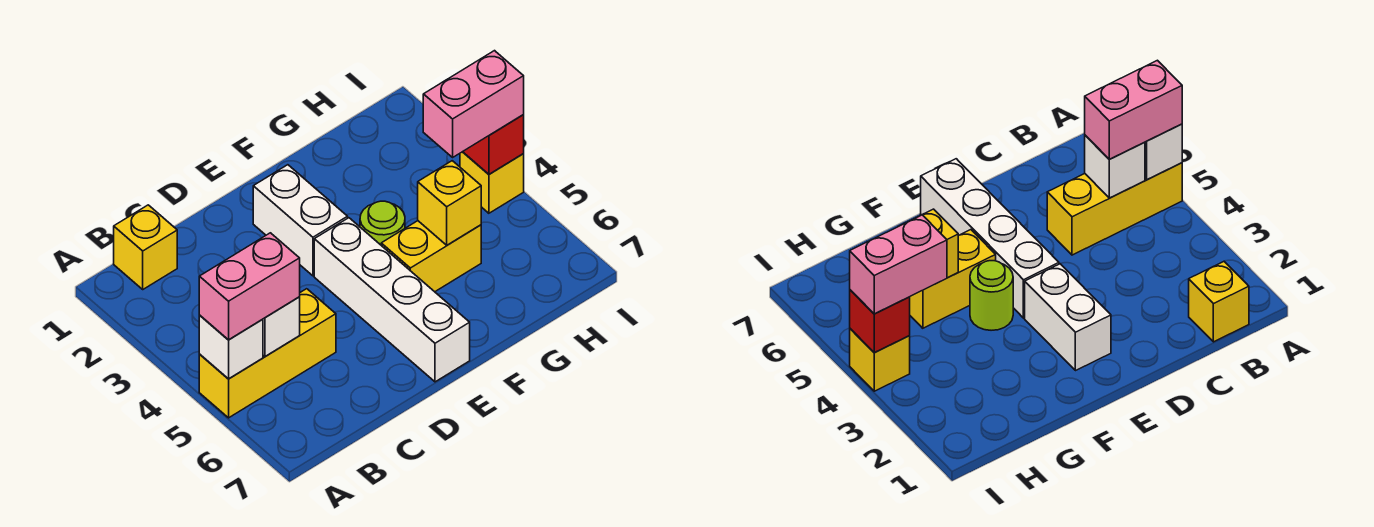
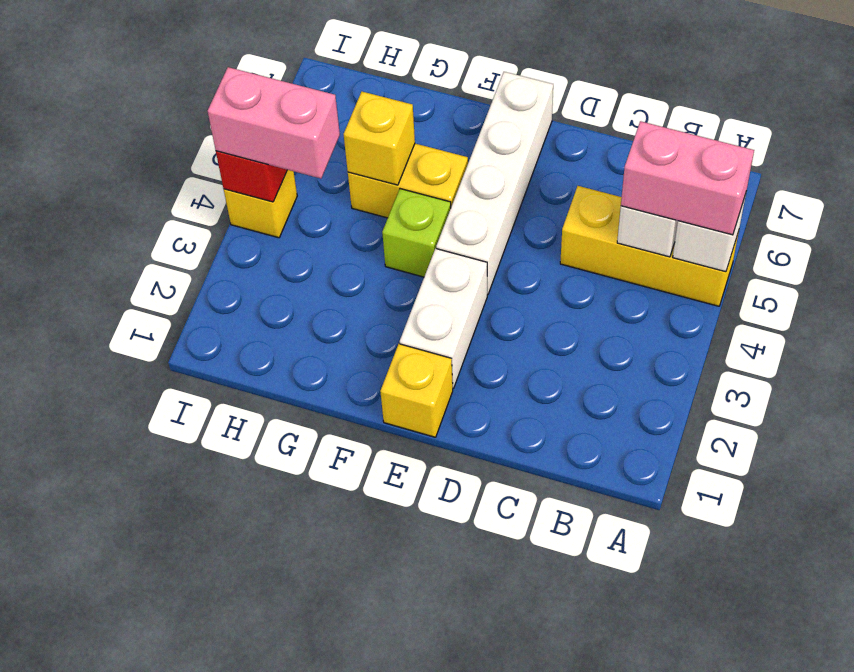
yellow brick B1 level 1 -> yellow brick E1 level 1
lime round brick F4 level 1 -> lime brick F4 level 1

